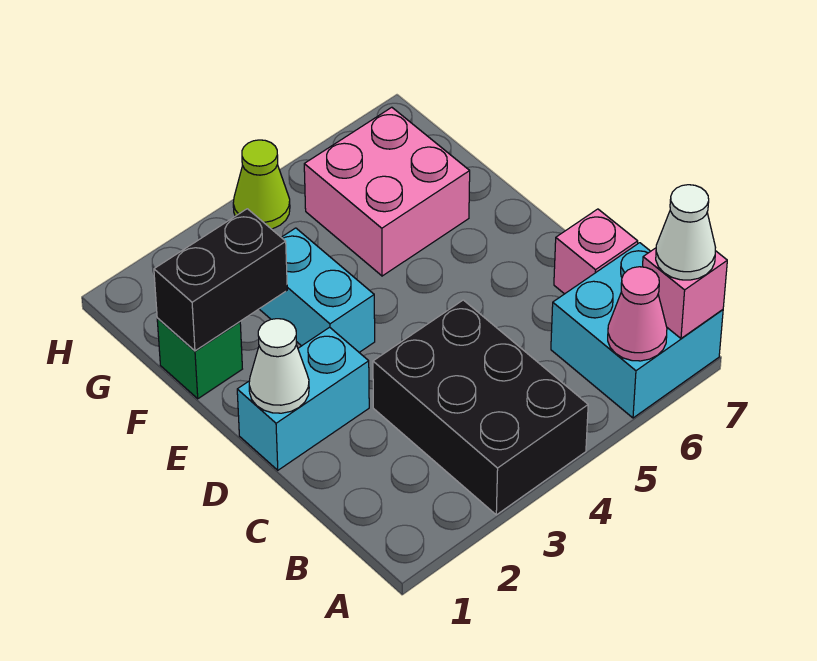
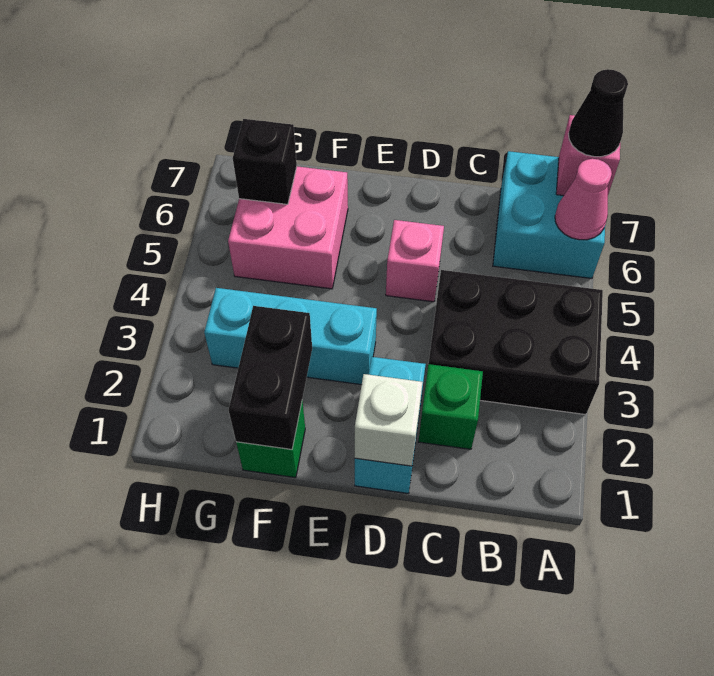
white cone A7 level 3 -> black cone A7 level 3
none -> green brick C2 level 1
pink brick C7 level 1 -> pink brick D5 level 1
white cone D1 level 2 -> white brick D1 level 2
cyan brick E3:F3 level 1 -> cyan brick E3:G3 level 1
none -> black brick G6 level 2
lime cone H4 level 1 -> none

